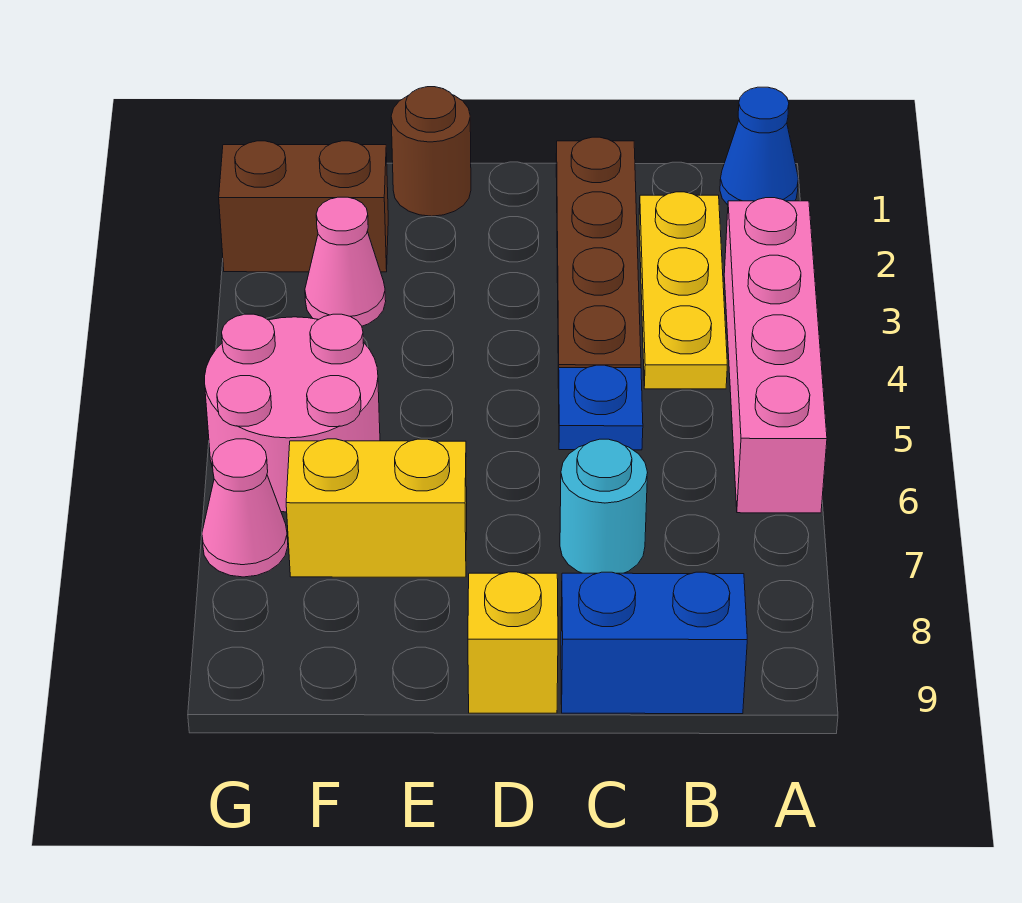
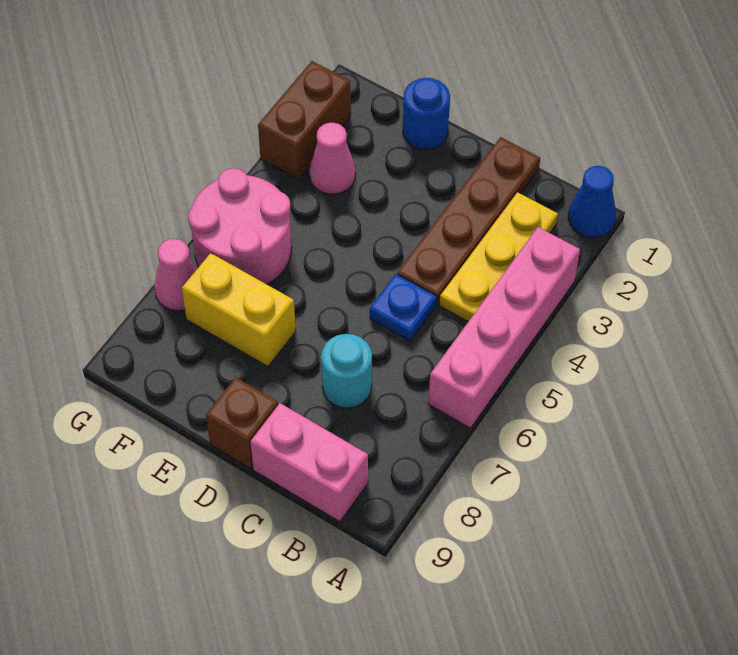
blue brick B9:C9 level 1 -> pink brick B9:C9 level 1
yellow brick D9 level 1 -> brown brick D9 level 1
brown round brick E1 level 1 -> blue round brick E1 level 1
brown brick F2:G2 level 1 -> brown brick G2:G3 level 1

